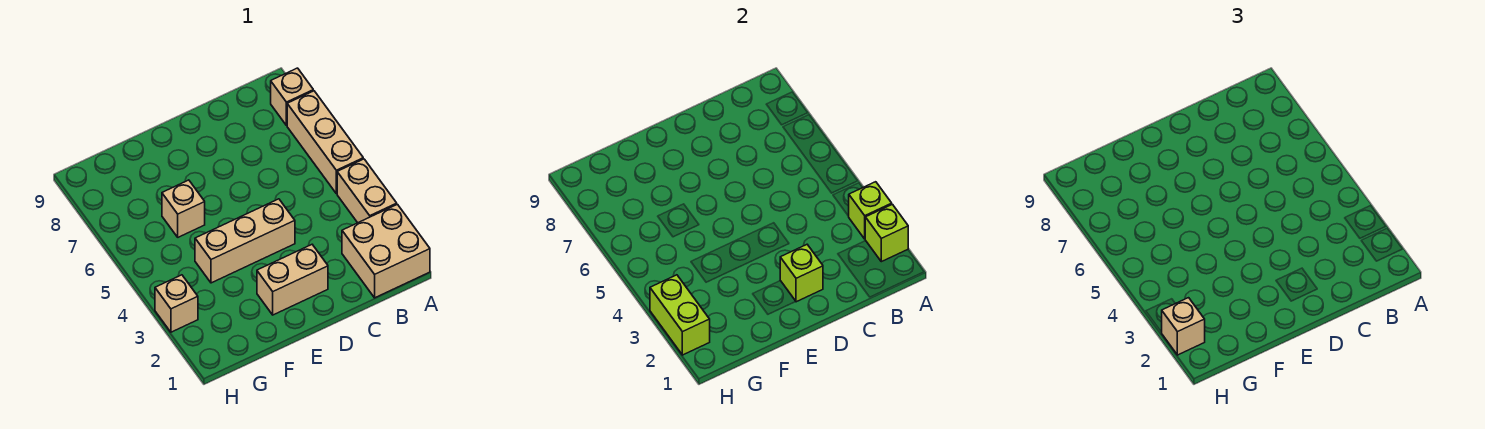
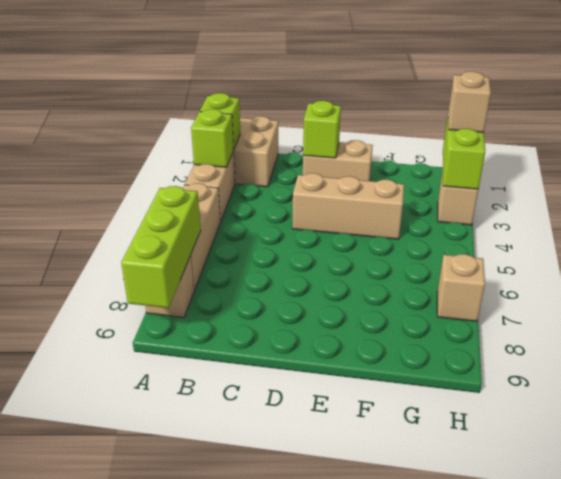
none -> lime brick A7:A9 level 2
tan brick F6 level 1 -> tan brick H7 level 1

